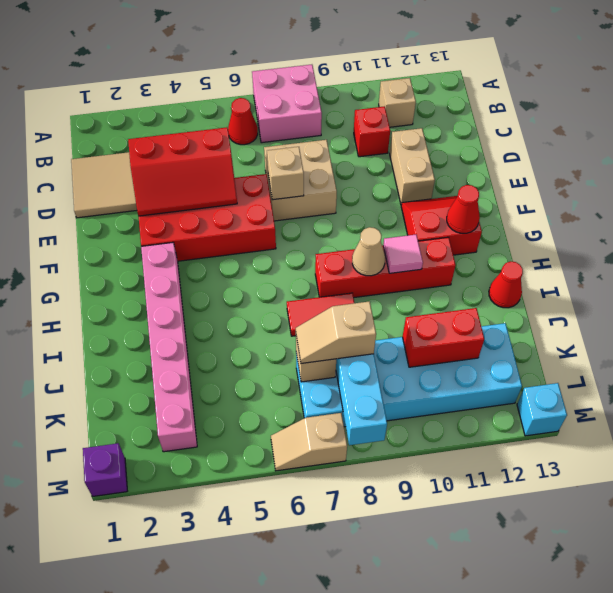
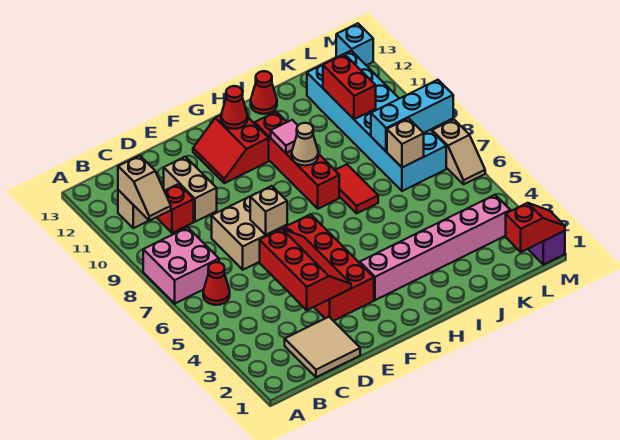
tan brick D11:E11 level 1 -> tan brick D10:D11 level 1
tan slope K7:K8 level 3 top 8 -> tan slope B10:B11 level 2 top 11
none -> red slope L1:M1 level 2 top L

